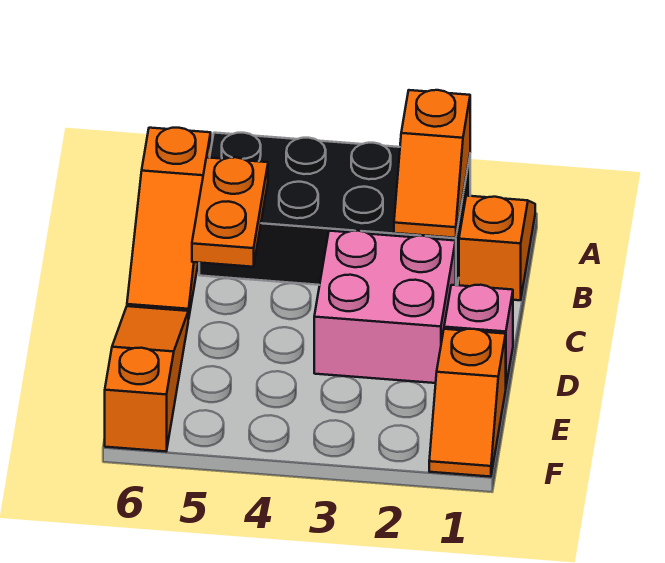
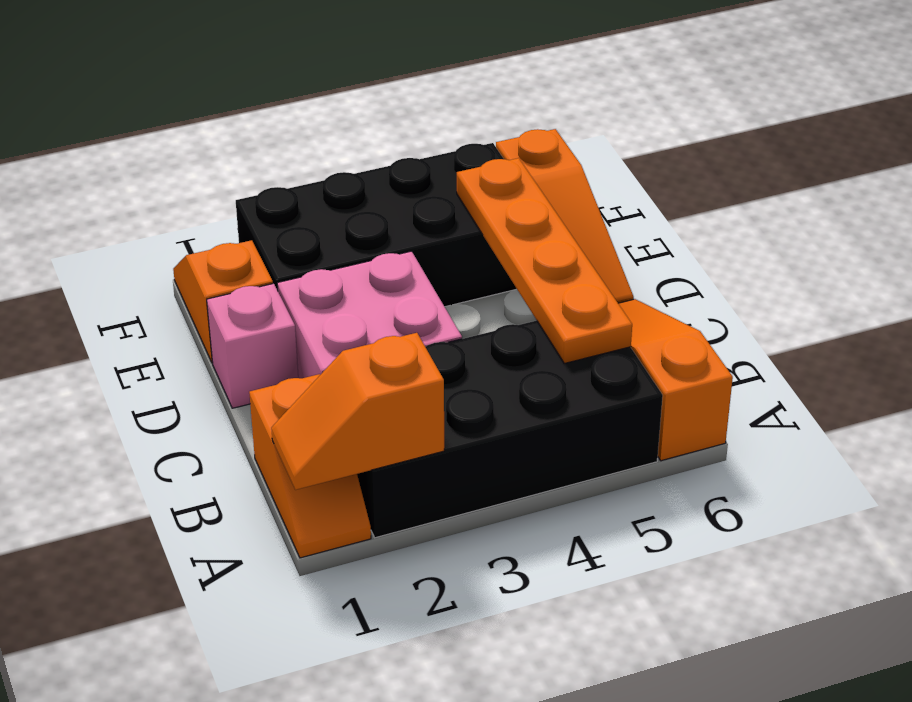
orange slope A2:B2 level 2 top A -> orange slope A1:A2 level 2 top 2
orange plate B5:C5 level 2 -> orange plate B5:E5 level 2
none -> black brick E2:F5 level 1

